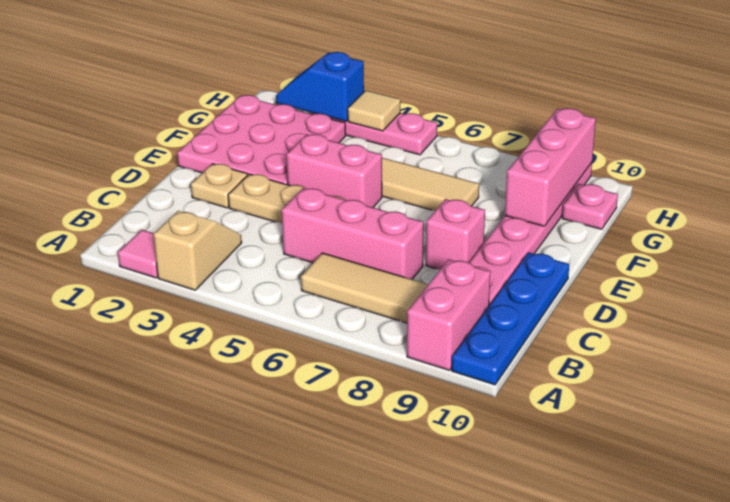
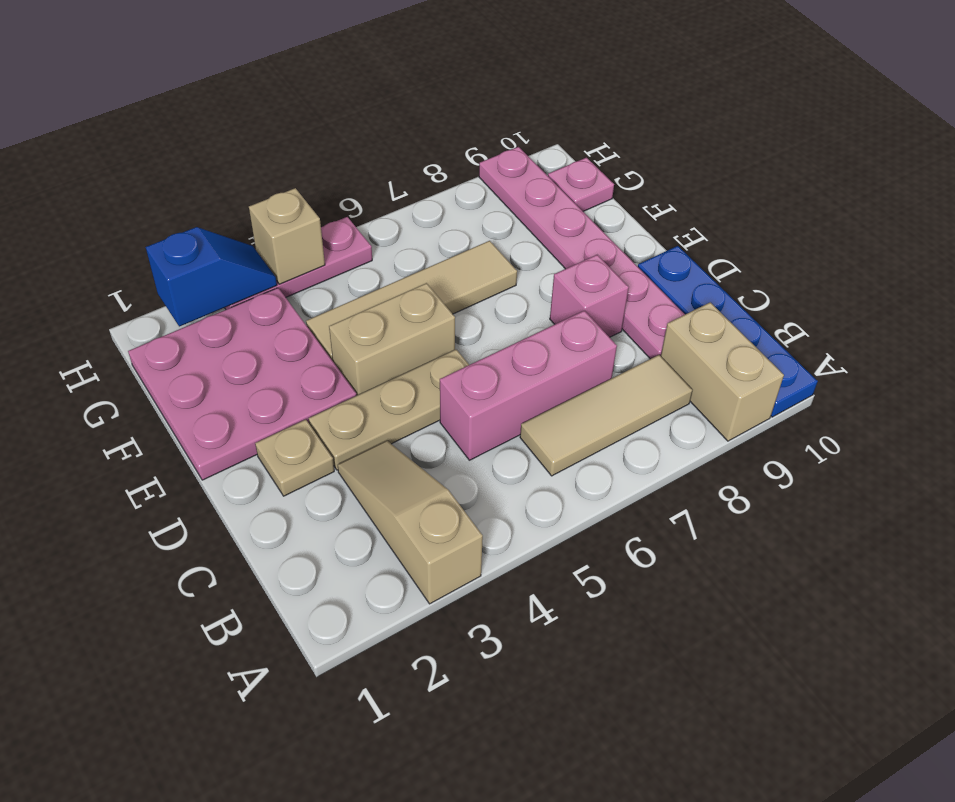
pink tile A2 level 1 -> none
tan slope A3:B3 level 1 top A -> tan slope A3:C3 level 1 top A
pink brick A9:B9 level 1 -> tan brick A9:B9 level 1
pink brick E4:E5 level 1 -> tan brick E4:E5 level 1
pink brick F9:H9 level 2 -> none
blue slope H2:H3 level 2 top 3 -> blue slope H2:H3 level 2 top 2
tan tile H4 level 2 -> tan brick H4 level 2

